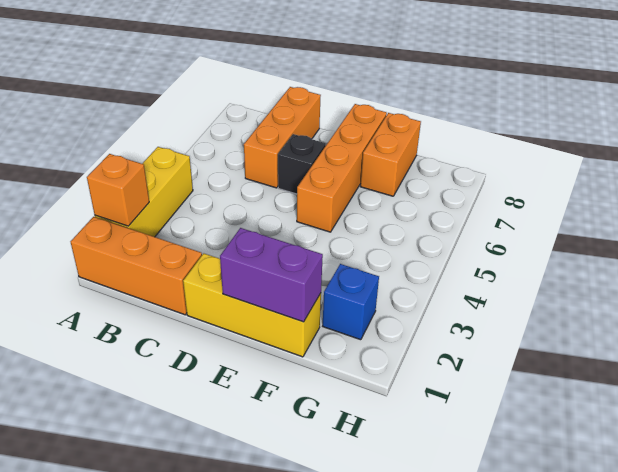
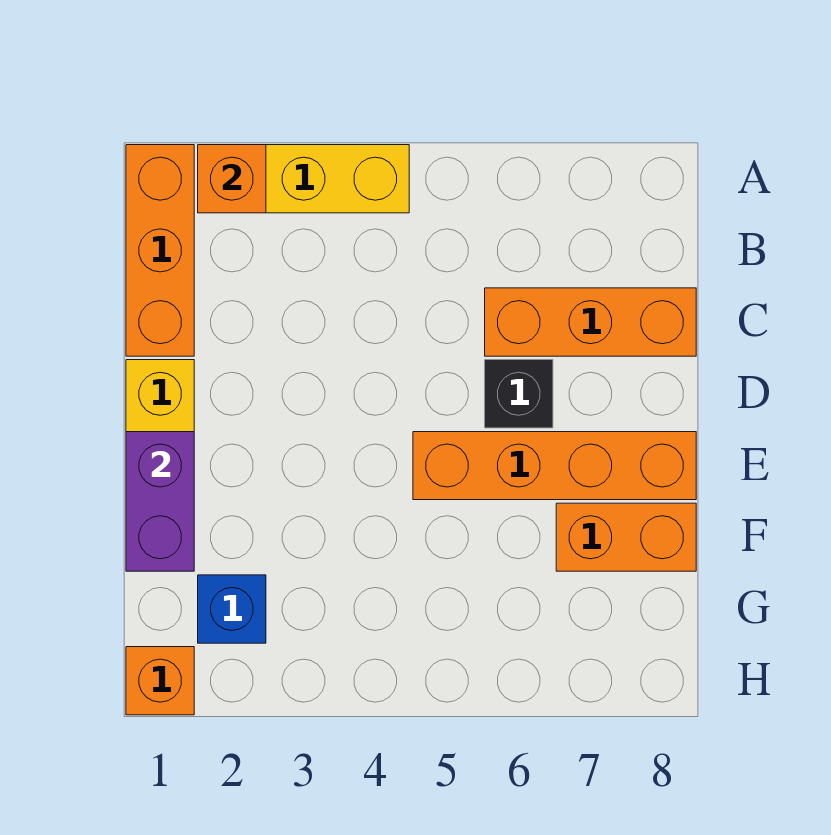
none -> orange brick H1 level 1

